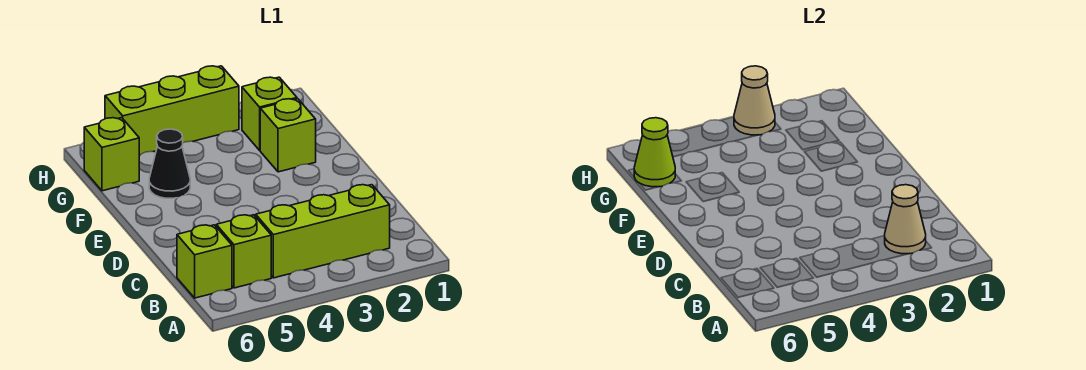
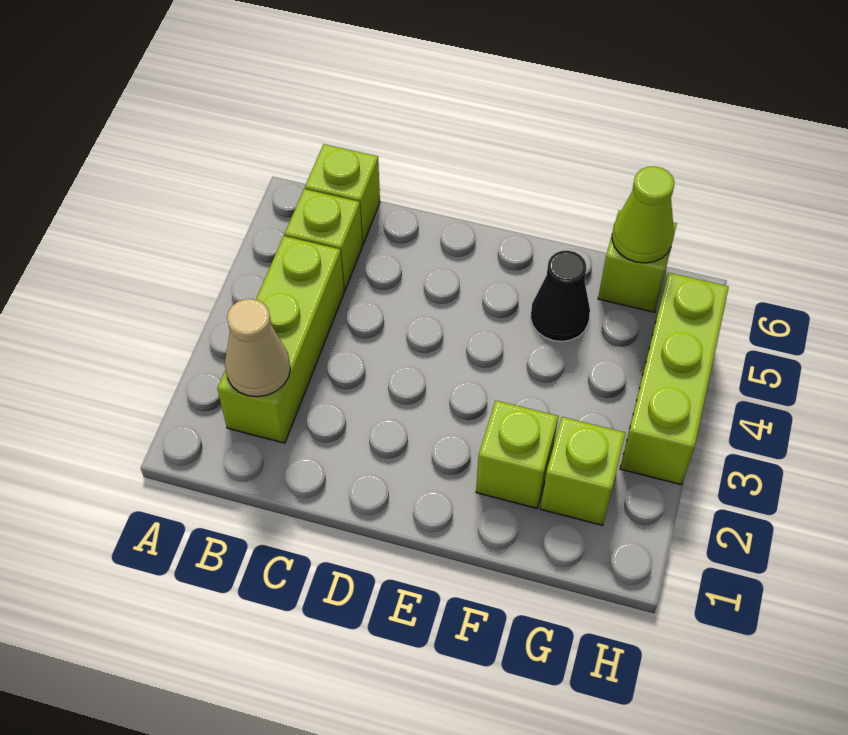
tan cone H3 level 2 -> none

